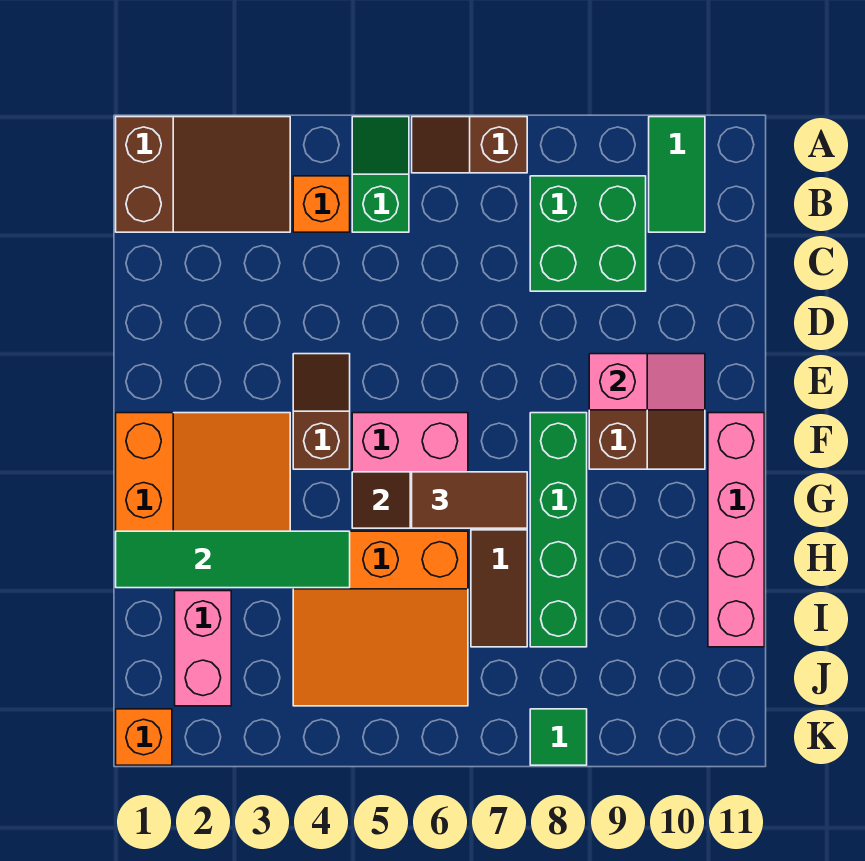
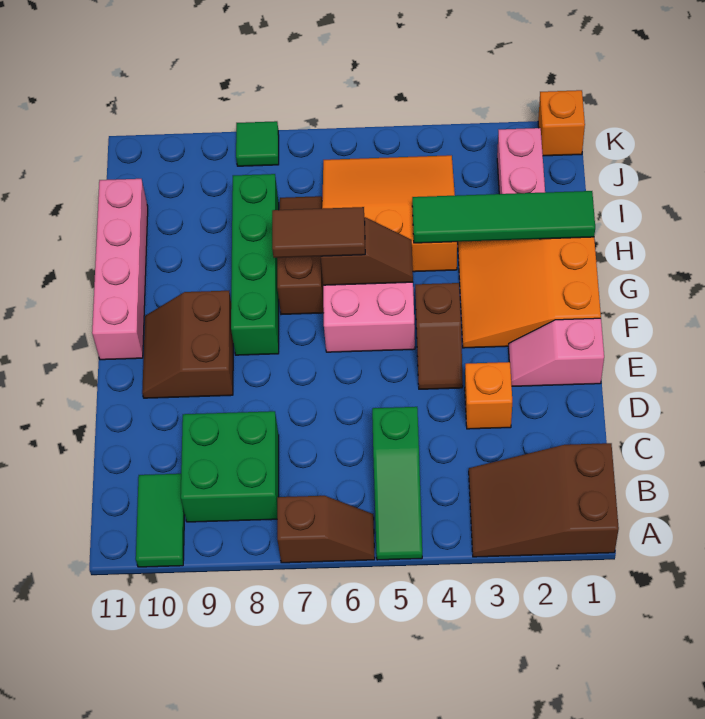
green slope A5:B5 level 1 top B -> green slope A5:C5 level 1 top C
orange brick B4 level 1 -> orange brick D3 level 1
pink slope E9:E10 level 2 top 9 -> pink slope E1:E2 level 1 top 1

